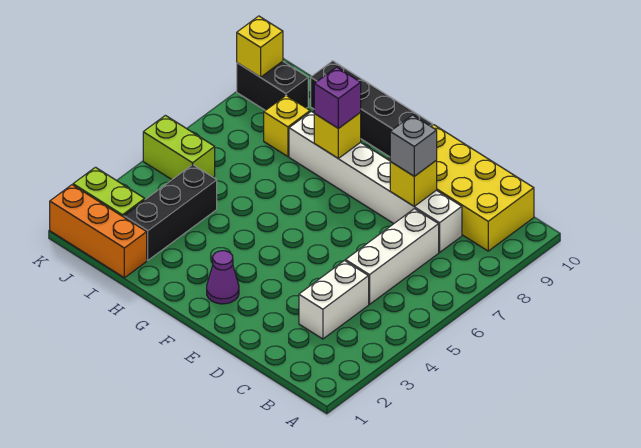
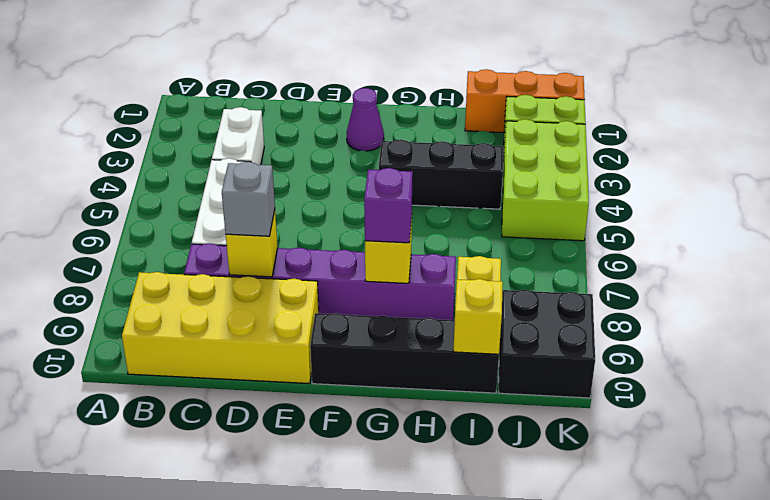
white brick C8:H8 level 1 -> purple brick C8:H8 level 1
black brick I2:I4 level 1 -> black brick G4:I4 level 1
lime brick J5:K5 level 1 -> lime brick J3:K5 level 1
black brick J9:K9 level 1 -> black brick J9:K10 level 1
yellow brick K9 level 2 -> yellow brick I10 level 2

